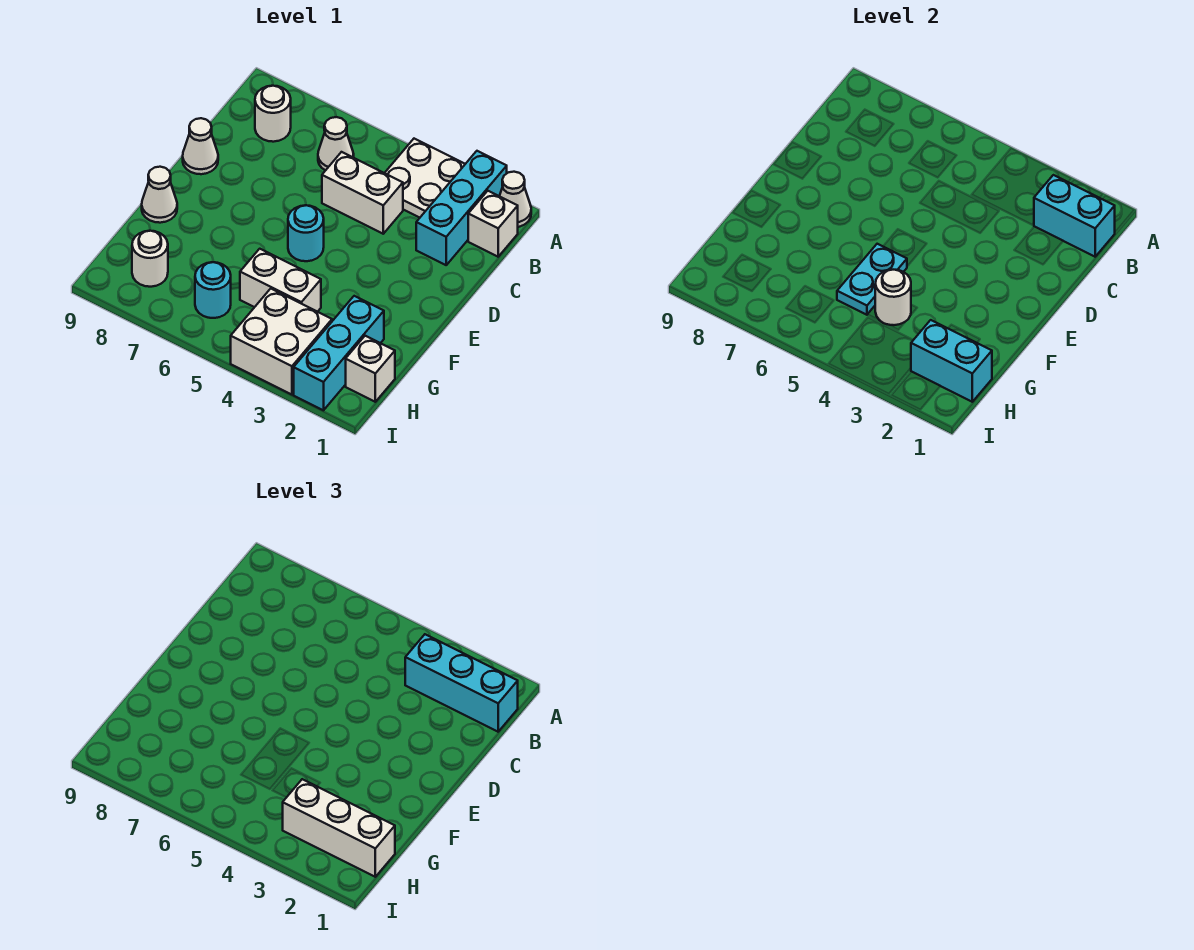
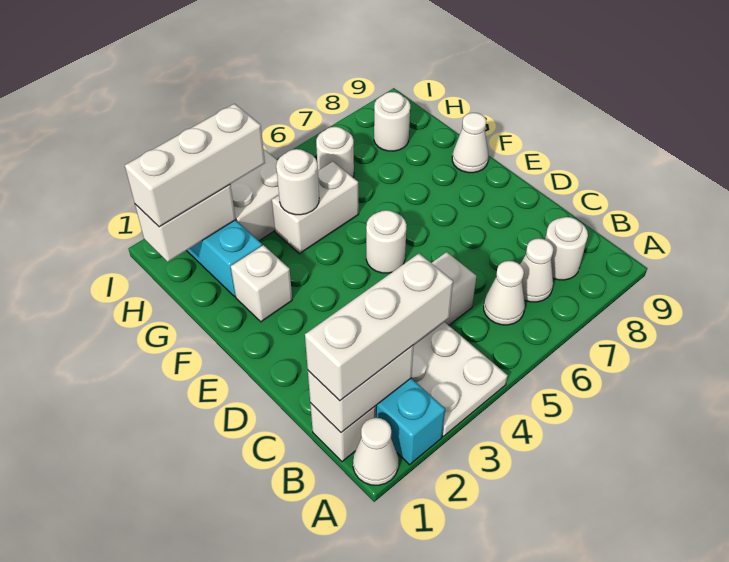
cyan brick B1:B2 level 2 -> white brick B1:B2 level 2
cyan brick B1:B3 level 3 -> white brick B1:B3 level 3
white cone D9 level 1 -> white cone B7 level 1
cyan round brick E5 level 1 -> white round brick E5 level 1
cyan plate F5:G5 level 2 -> none
white brick H1 level 1 -> white brick F2 level 1
cyan brick H1:H2 level 2 -> white brick H1:H2 level 2
cyan round brick H6 level 1 -> white round brick H6 level 1

